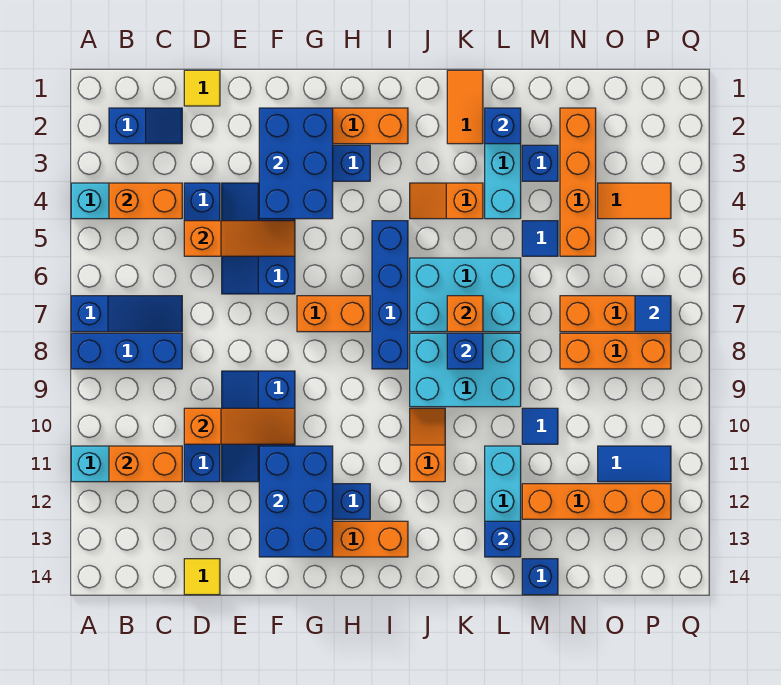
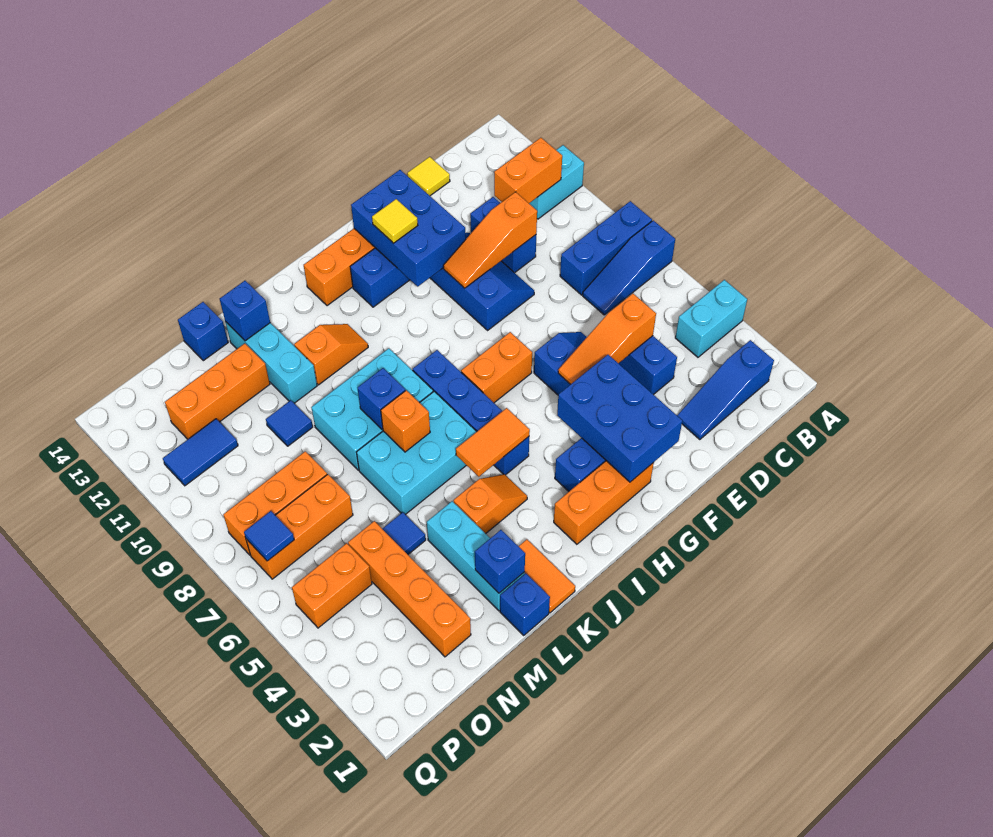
blue slope B2:C2 level 1 top B -> blue slope B2:D2 level 1 top B
orange brick B4:C4 level 2 -> orange brick O5:P5 level 1
yellow tile D1 level 1 -> yellow tile G12 level 3
orange slope J10:J11 level 1 top 11 -> orange slope J11:K11 level 1 top K
blue brick M3 level 1 -> blue brick L1 level 1
orange brick M12:P12 level 1 -> orange brick M12:O12 level 1
orange tile O4:P4 level 1 -> orange tile I5:J5 level 2

